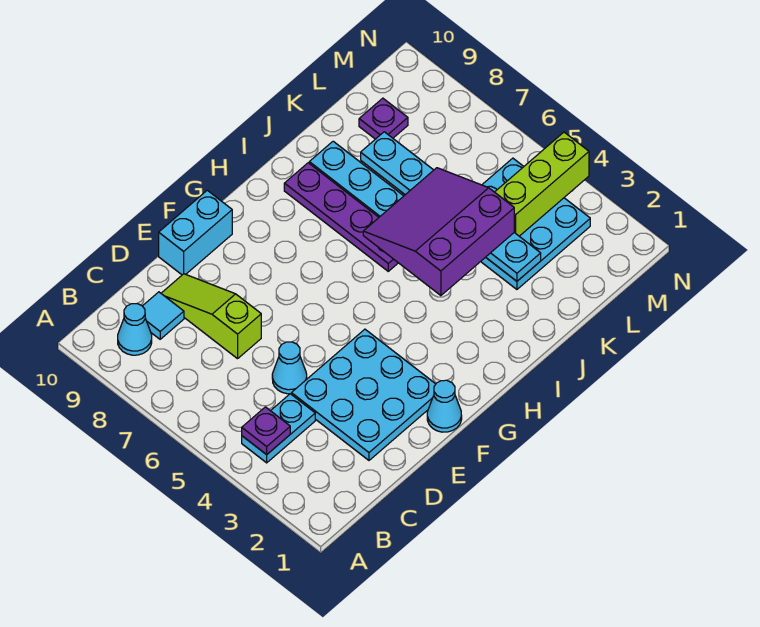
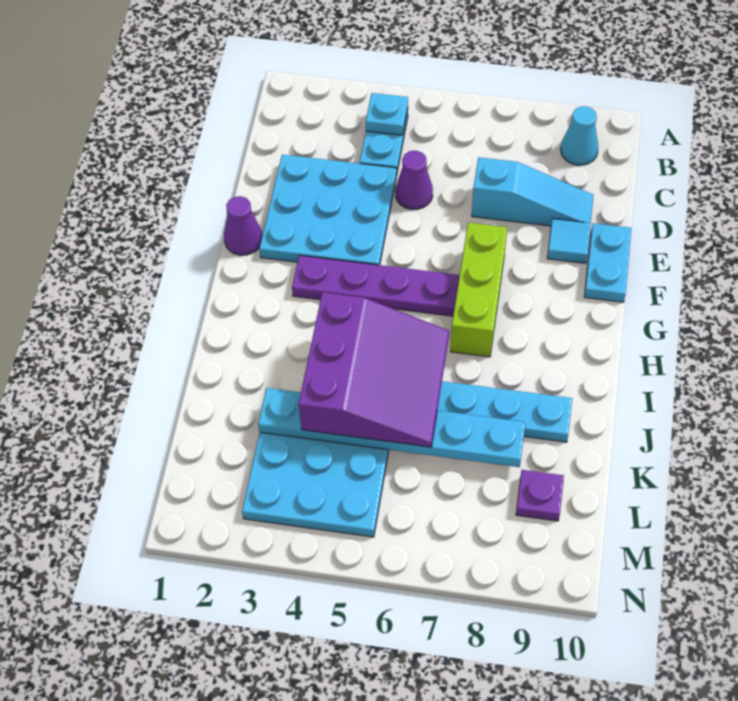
purple plate B4 level 2 -> cyan plate B4 level 2
cyan tile C9 level 1 -> cyan tile E9 level 1
cyan cone D5 level 1 -> purple cone D5 level 1
lime slope D7:D9 level 1 top 7 -> cyan slope D7:D9 level 1 top 7
cyan brick E10:F10 level 1 -> cyan plate E10:F10 level 1
cyan cone F1 level 1 -> purple cone F1 level 1
purple plate I6:I9 level 1 -> purple plate G3:G6 level 1
lime brick L4:N4 level 2 -> lime brick F7:H7 level 1

